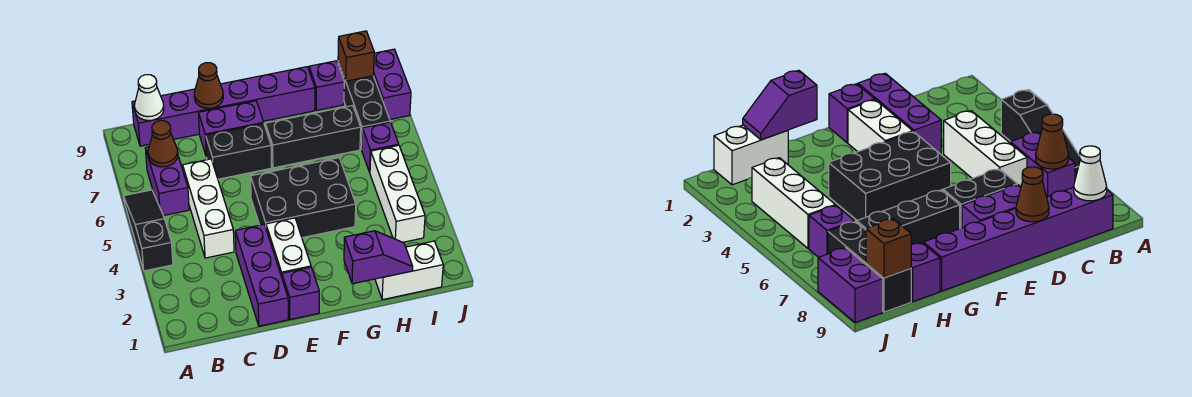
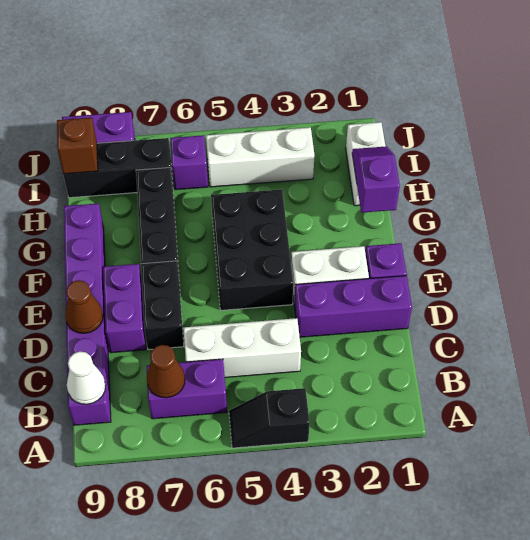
black slope A4:A6 level 1 top 4 -> black slope A4:A5 level 1 top 4
purple brick H9 level 1 -> none

